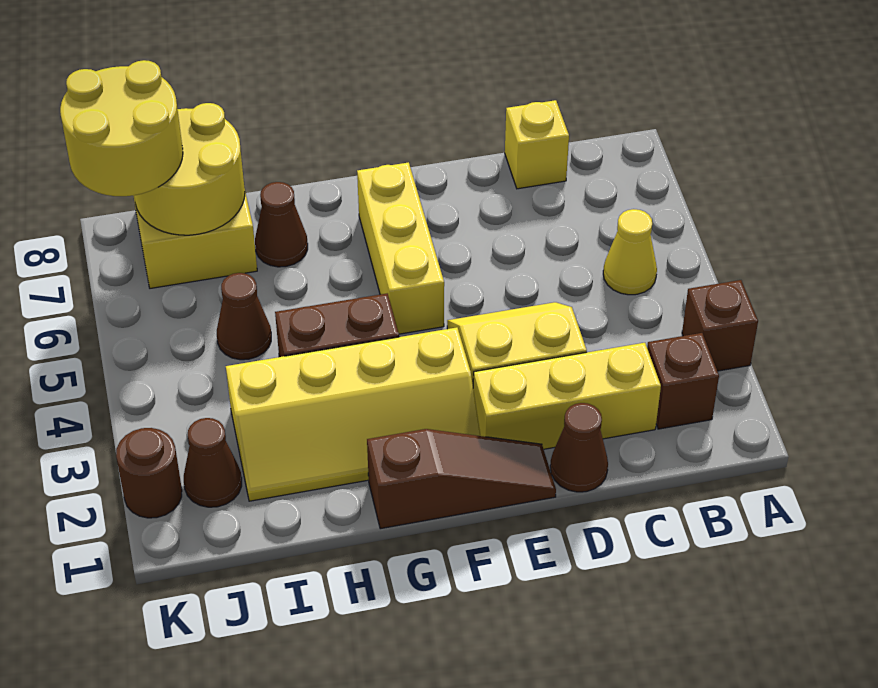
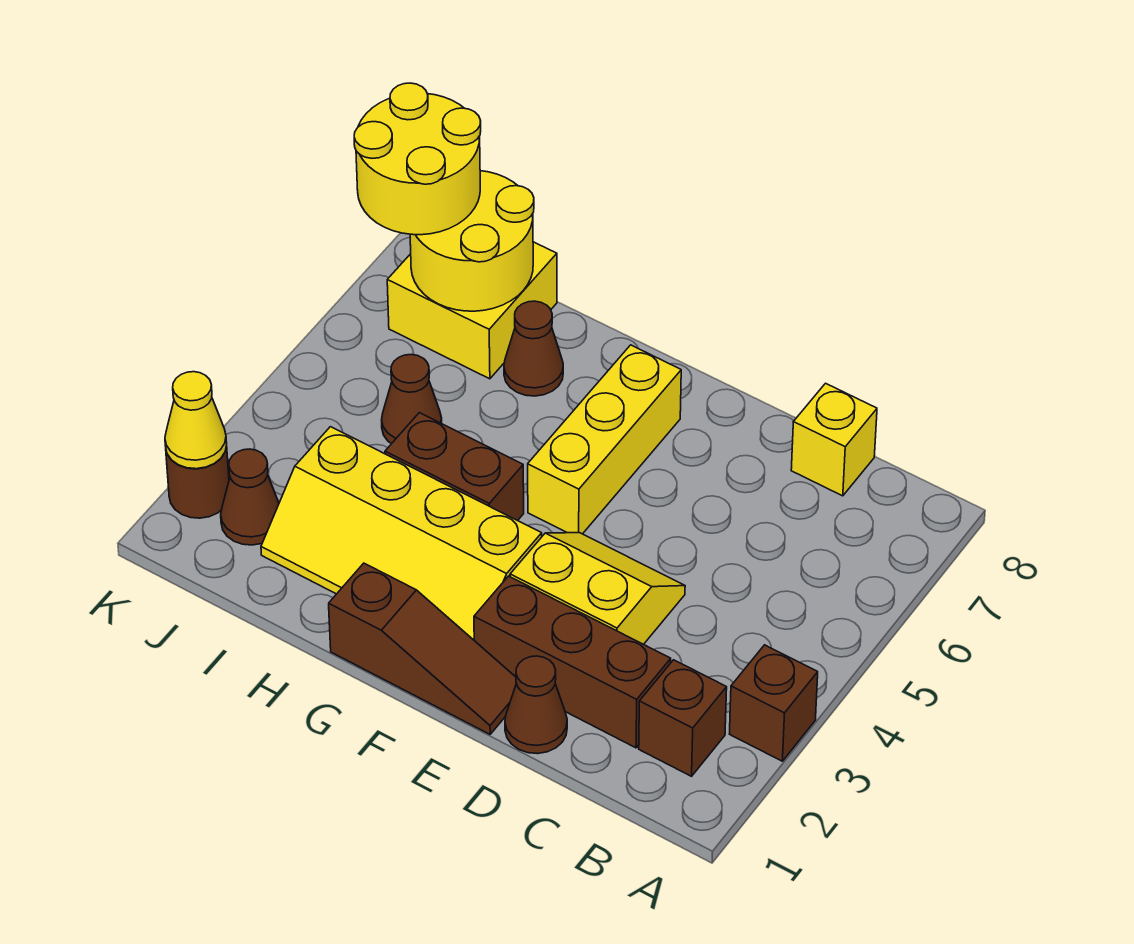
yellow cone B5 level 1 -> yellow cone K2 level 2
yellow brick C2:E2 level 1 -> brown brick C2:E2 level 1

